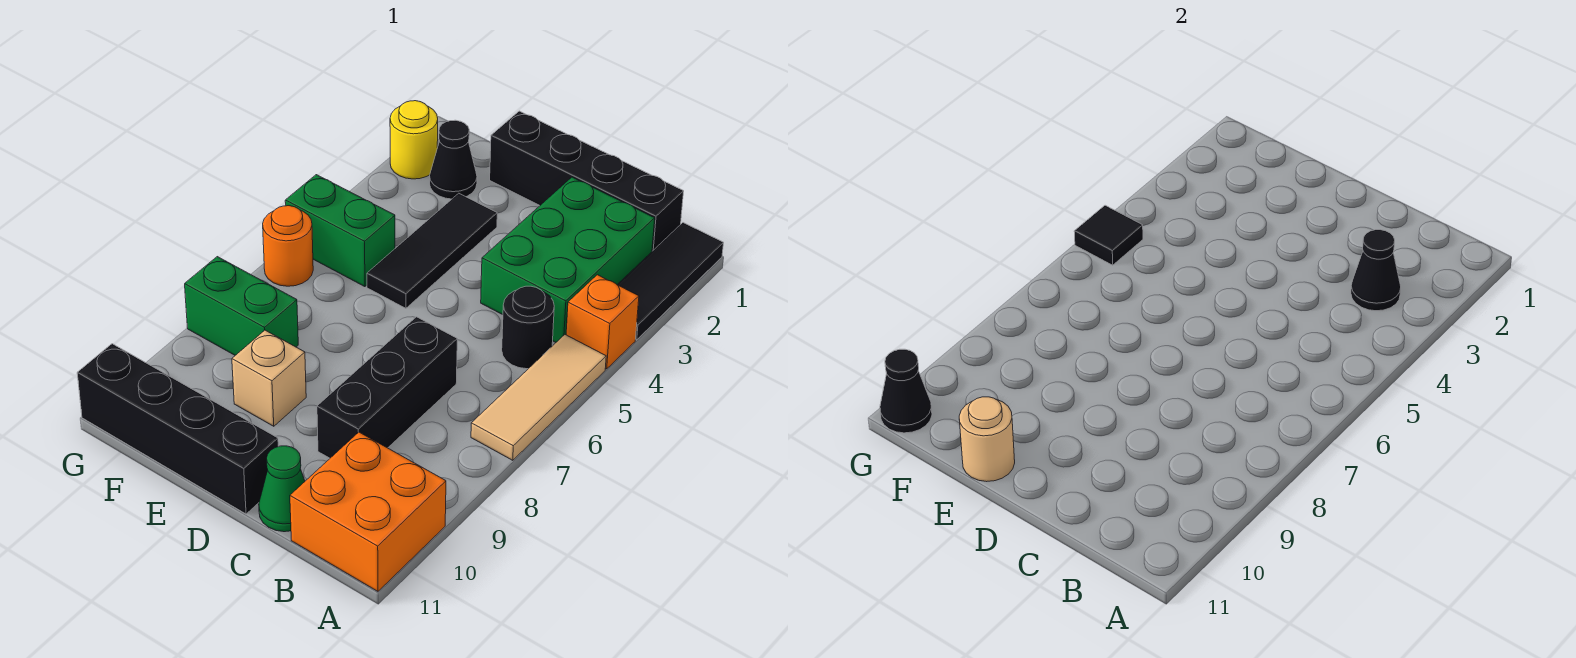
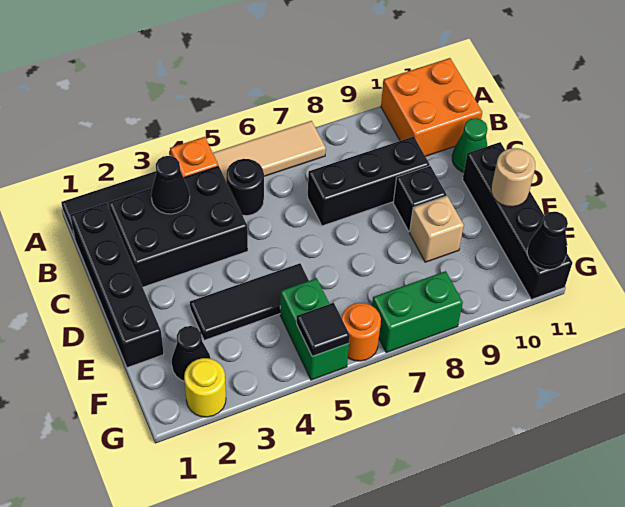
green brick B2:C4 level 1 -> black brick B2:C4 level 1
none -> black brick D9 level 1
green brick F8:G8 level 1 -> green brick G7:G8 level 1

